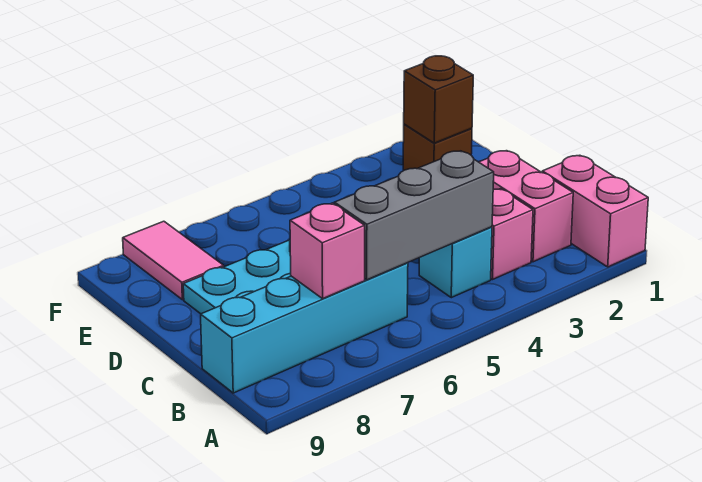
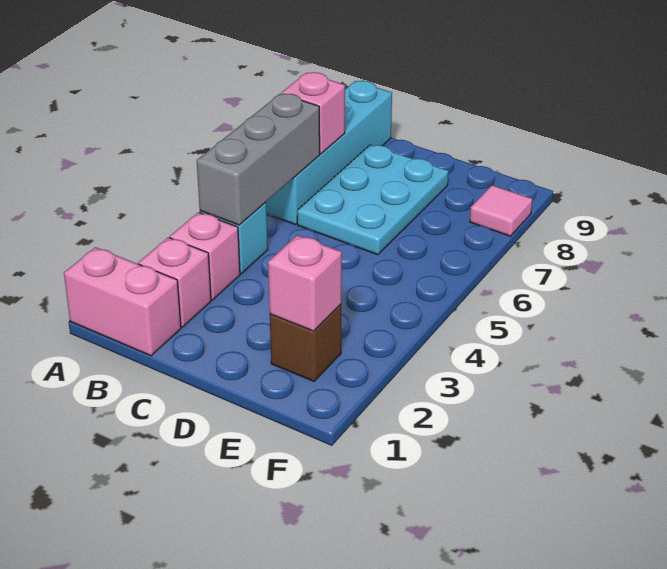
pink brick B2:C2 level 1 -> pink brick B2 level 1
brown brick E2 level 2 -> pink brick E2 level 2
pink tile E8:F8 level 1 -> pink tile F8 level 1

